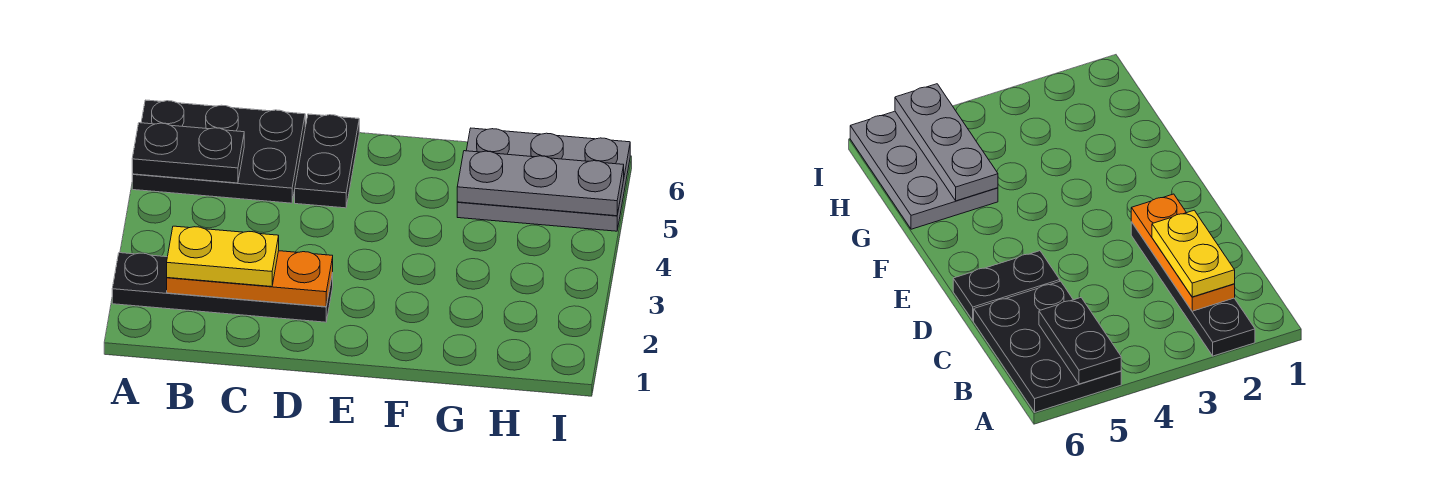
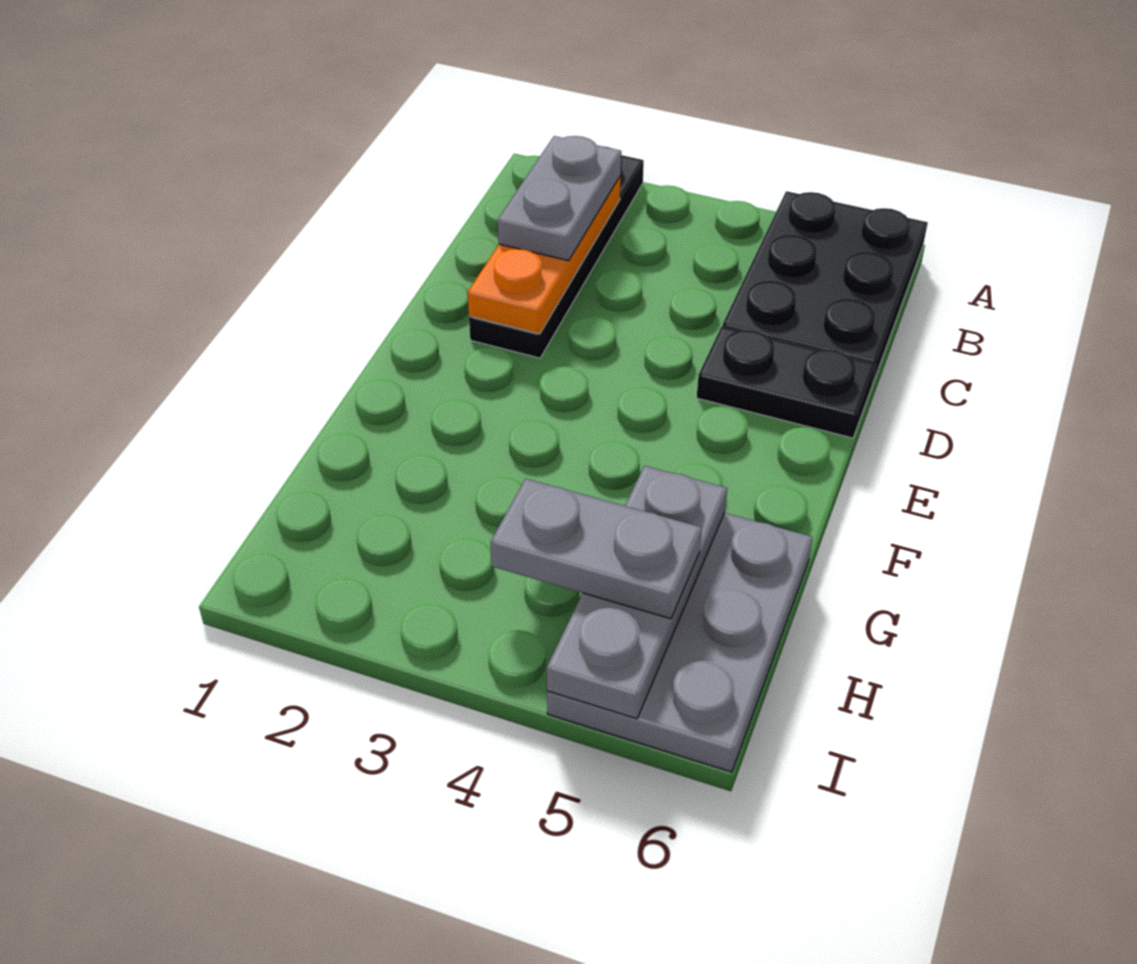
black plate A5:B5 level 2 -> none
yellow plate B2:C2 level 3 -> grey plate B2:C2 level 3
none -> grey plate H4:H5 level 3

